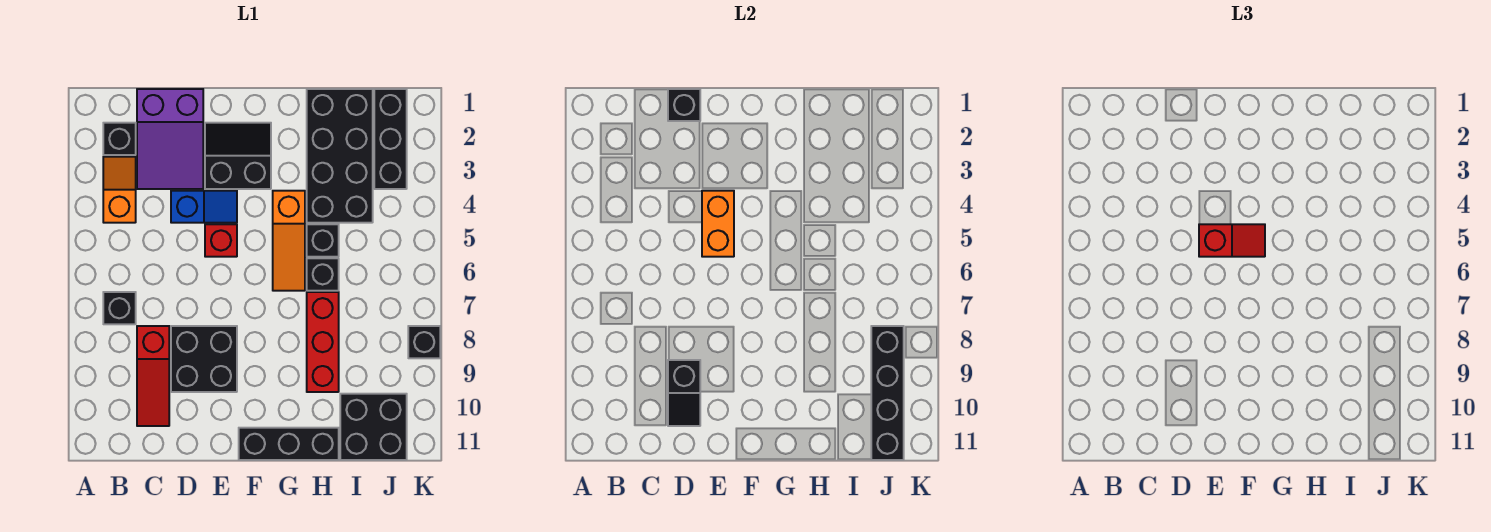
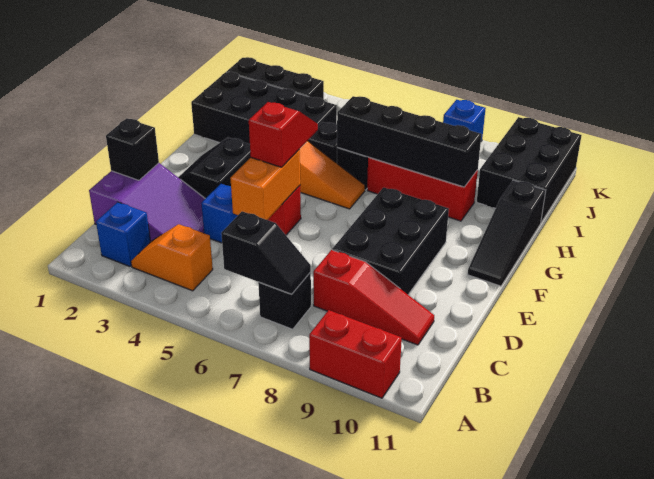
none -> red brick A9:A10 level 1
black brick B2 level 1 -> blue brick B2 level 1
black brick D8:E9 level 1 -> black brick D8:F9 level 1
black slope D9:D10 level 2 top 9 -> black slope B6:B7 level 2 top 6
orange brick E4:E5 level 2 -> orange brick D5:E5 level 2
black brick F11:H11 level 1 -> black slope F11:H11 level 1 top H
black brick I10:J11 level 1 -> black brick I10:K11 level 1
black brick J8:J11 level 2 -> black brick H6:H9 level 2
black brick K8 level 1 -> blue brick K8 level 1

